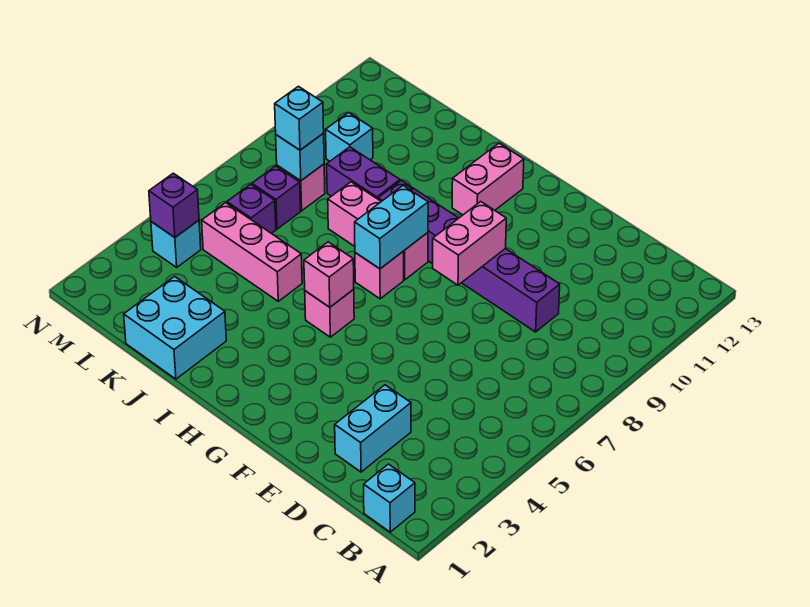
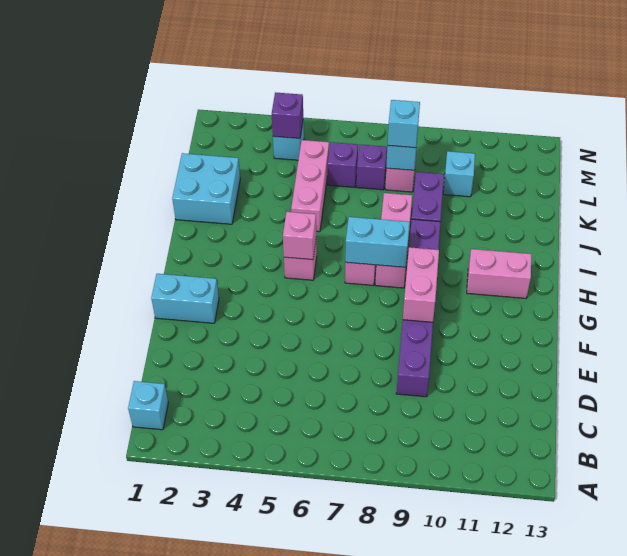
cyan brick D2:D3 level 1 -> cyan brick F1:F2 level 1
pink brick F8:F9 level 2 -> pink brick F9:G9 level 2

